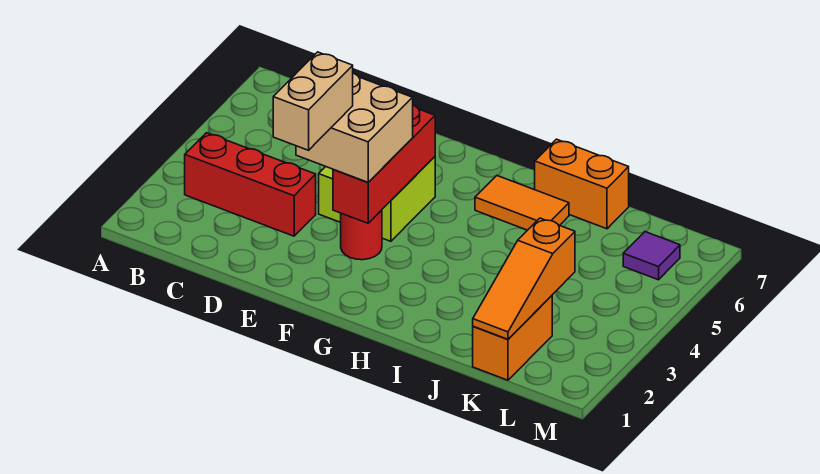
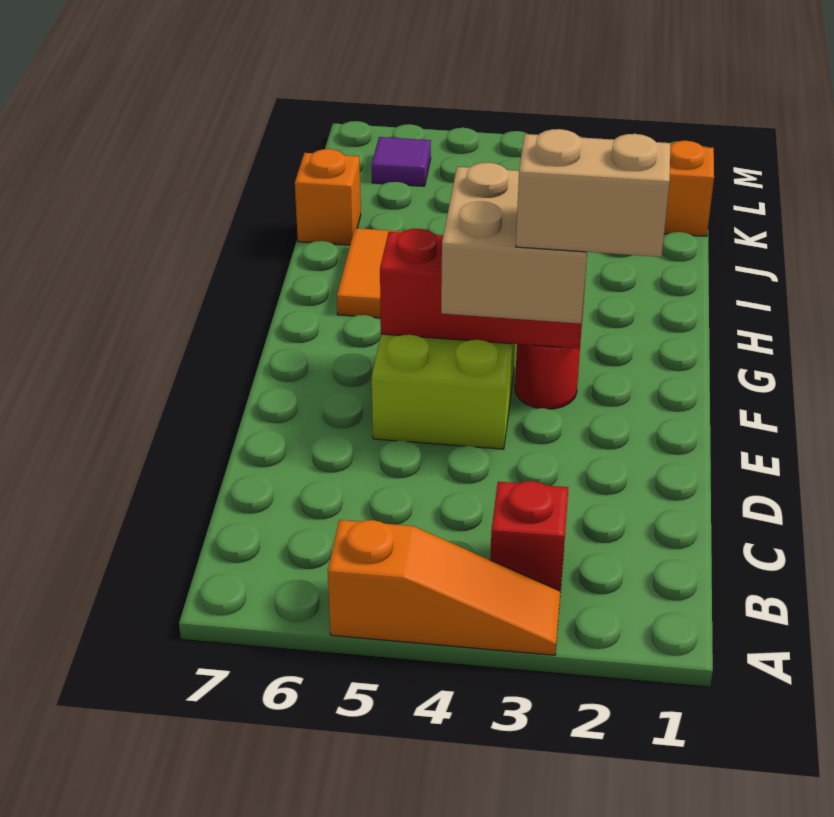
red brick B3:D3 level 1 -> red brick B3 level 1
orange brick I7:J7 level 1 -> orange brick J7 level 1
orange slope K1:K3 level 2 top 3 -> orange slope A3:A5 level 1 top 5

